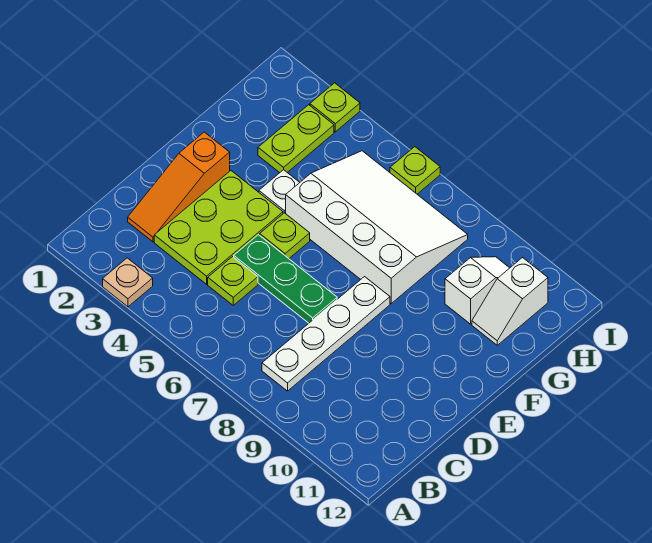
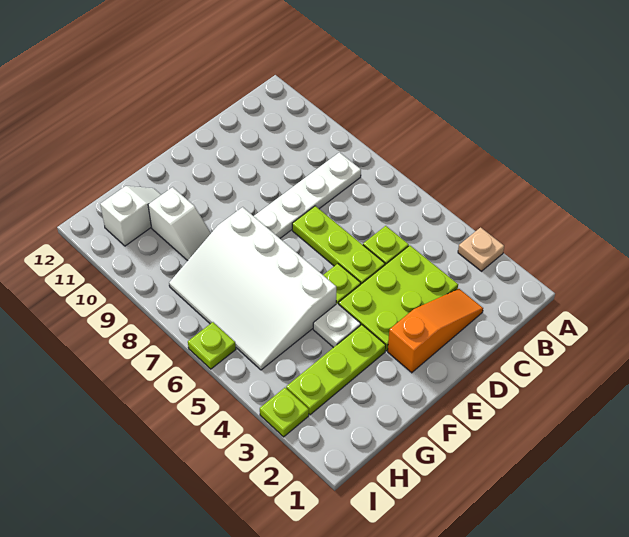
green plate D5:D7 level 1 -> lime plate D5:D7 level 1
lime plate G3:H3 level 1 -> lime plate F3:H3 level 1
white slope G10:H10 level 1 top G -> white slope G9:G10 level 1 top 10

